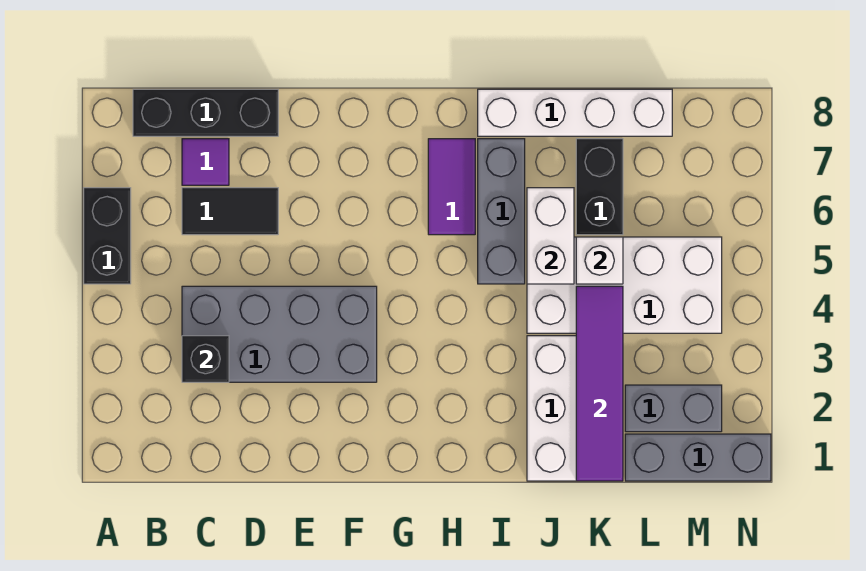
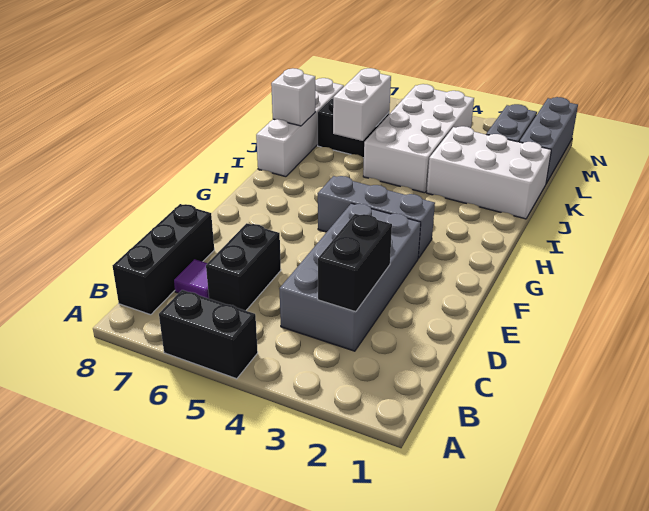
black brick C3 level 2 -> black brick C3:D3 level 2
black tile C6:D6 level 1 -> black brick C6:D6 level 1
purple tile H6:H7 level 1 -> none
grey brick I5:I7 level 1 -> grey brick G3:G5 level 1
white brick J5:J6 level 2 -> white brick J6:K6 level 2
purple tile K1:K4 level 2 -> none
white brick K5 level 2 -> white brick J8 level 2

